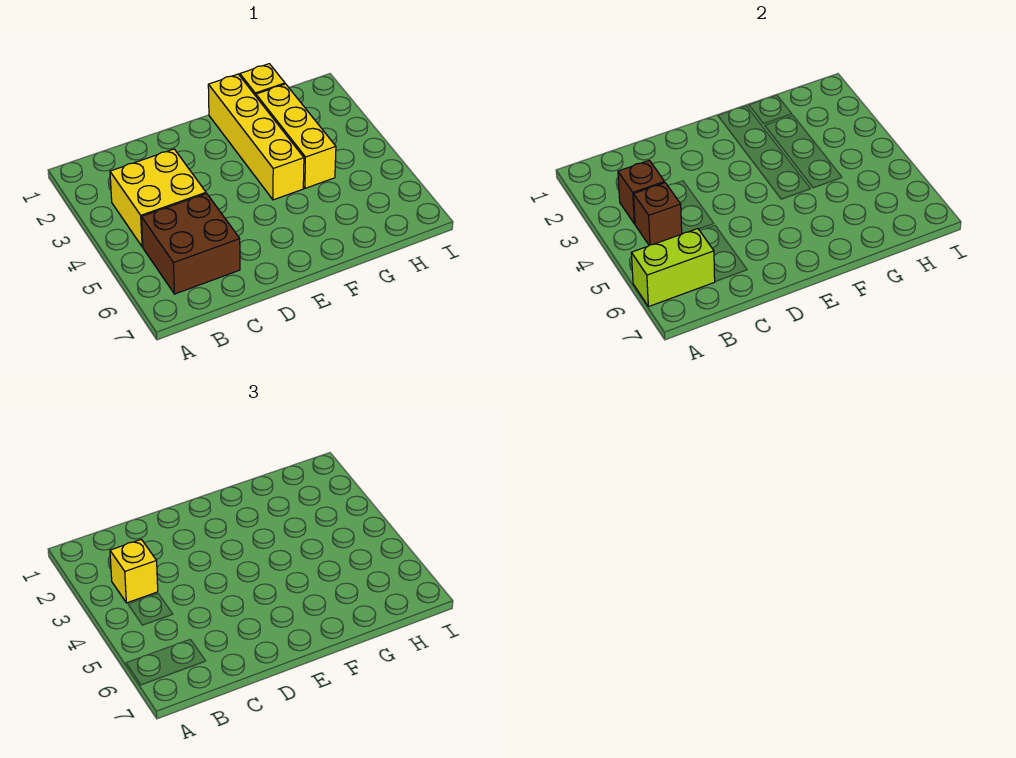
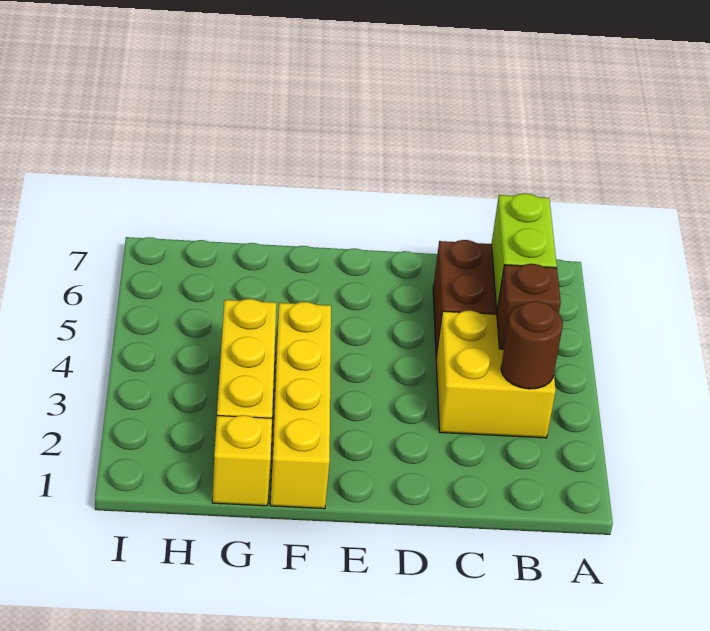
lime brick A6:B6 level 2 -> lime brick B5:B6 level 2
brown brick B3 level 2 -> brown round brick B3 level 2
yellow brick B3 level 3 -> none

